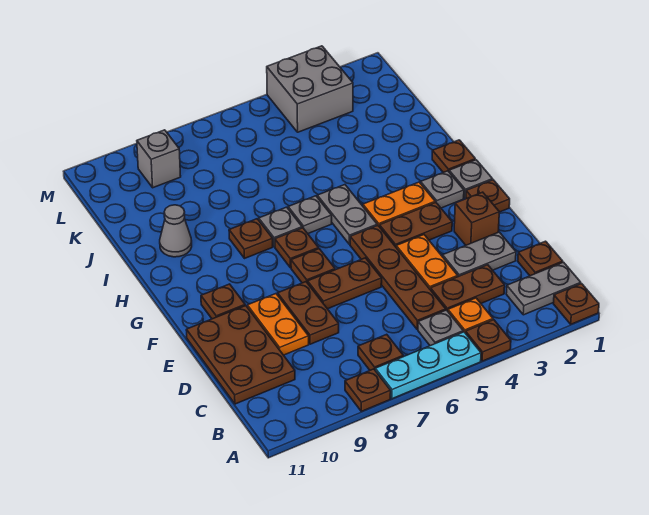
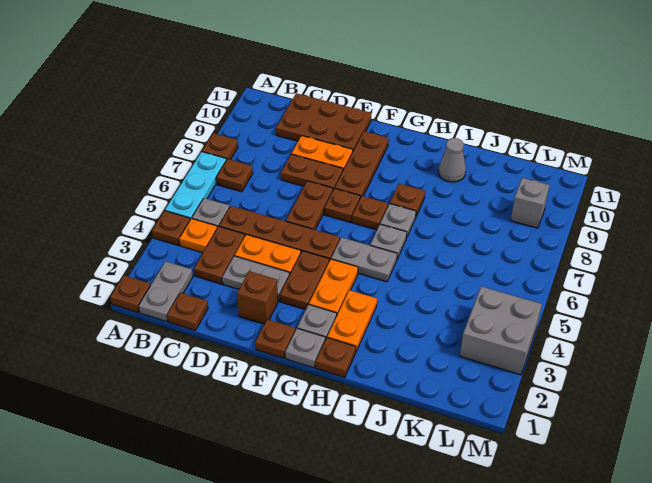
grey plate D2:D3 level 1 -> grey plate D3:E3 level 1
brown plate F10 level 1 -> brown plate F8:F10 level 1
none -> orange plate H2:H3 level 1

